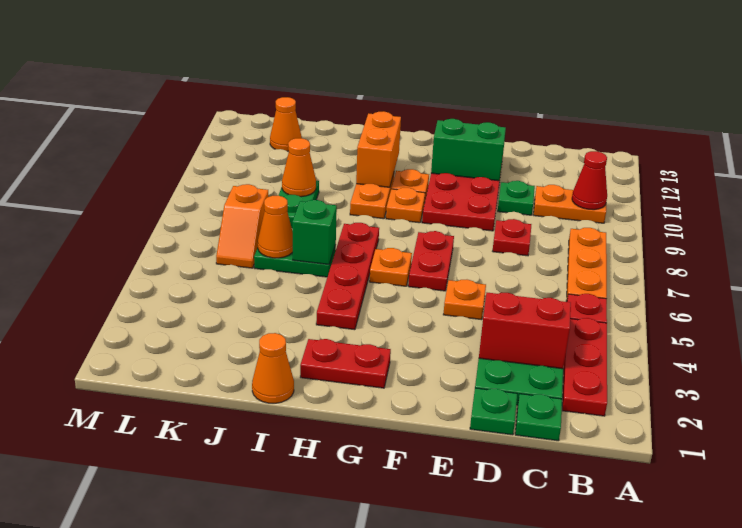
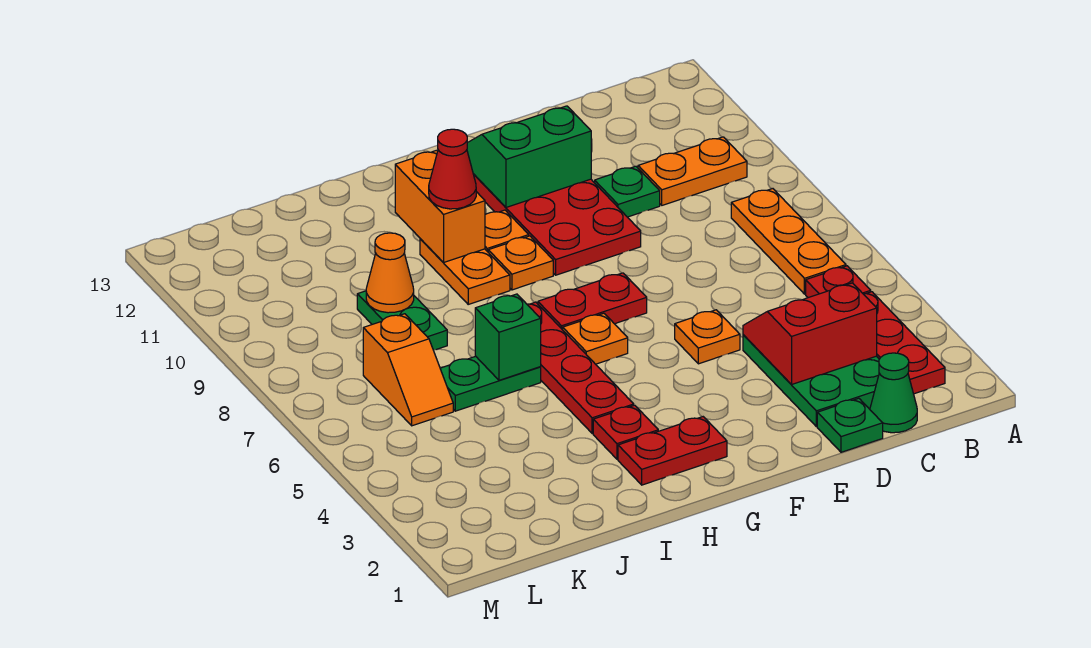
red cone B10 level 2 -> red cone H10 level 3
green plate C1 level 1 -> green cone C1 level 1
red plate D8 level 1 -> red plate H3 level 1
red plate F6:F7 level 1 -> red plate F7:G7 level 1
orange cone I1 level 1 -> none
orange cone J6 level 2 -> none
orange cone K12 level 1 -> none

